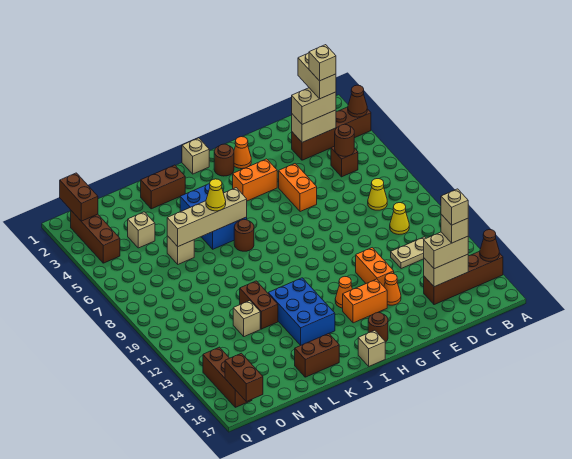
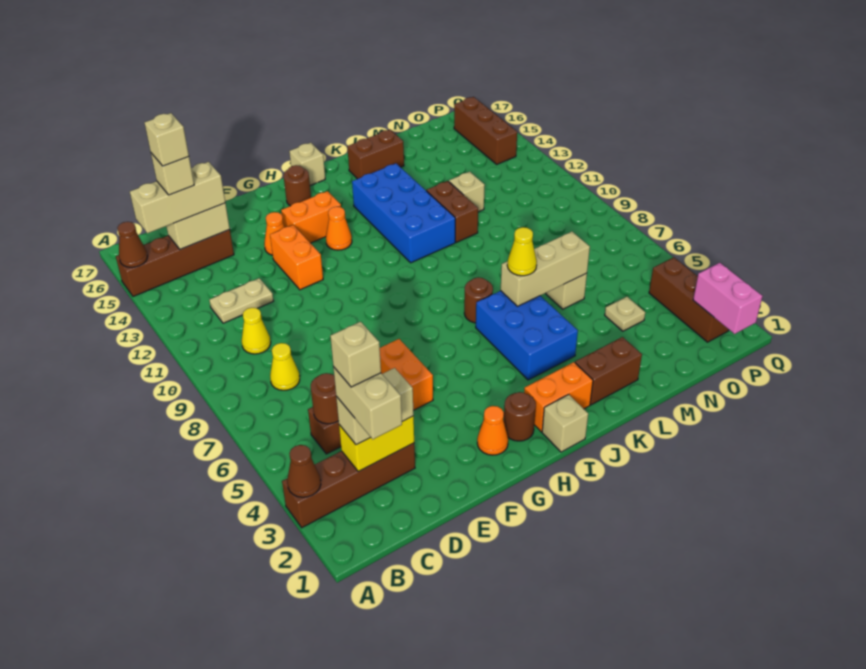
tan brick C3:D3 level 2 -> yellow brick C3:D3 level 2
tan brick C15:D15 level 3 -> tan brick B15:D15 level 3
orange brick G4:H4 level 1 -> orange brick I2:J2 level 1
tan brick J6:M6 level 2 -> tan brick K6:M6 level 2
blue brick J12:K14 level 1 -> blue brick J11:K14 level 1
tan brick N4 level 1 -> tan plate N4 level 1
brown brick P1:P2 level 2 -> pink brick P1:P2 level 2
brown brick P16:P17 level 2 -> none

